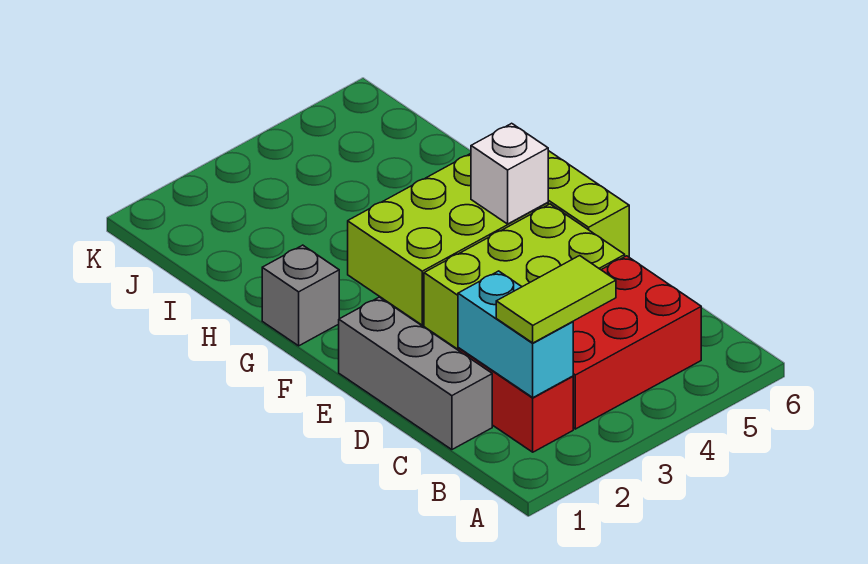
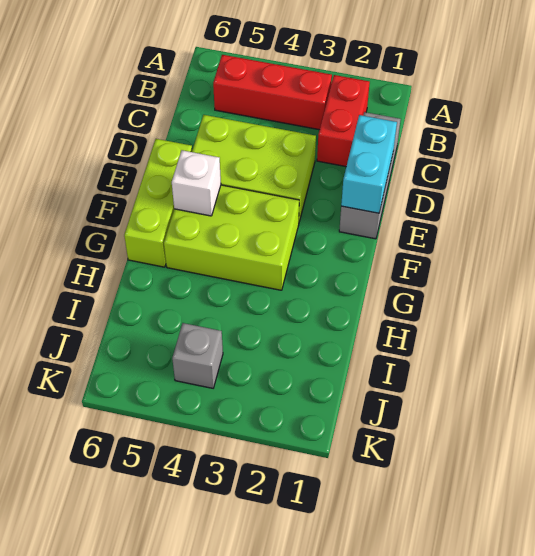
cyan brick B2:C2 level 2 -> cyan brick D1:E1 level 2
lime tile B2:B3 level 3 -> none
red brick B3:C5 level 1 -> red brick B3:B5 level 1
grey brick G1 level 1 -> grey brick J4 level 1

